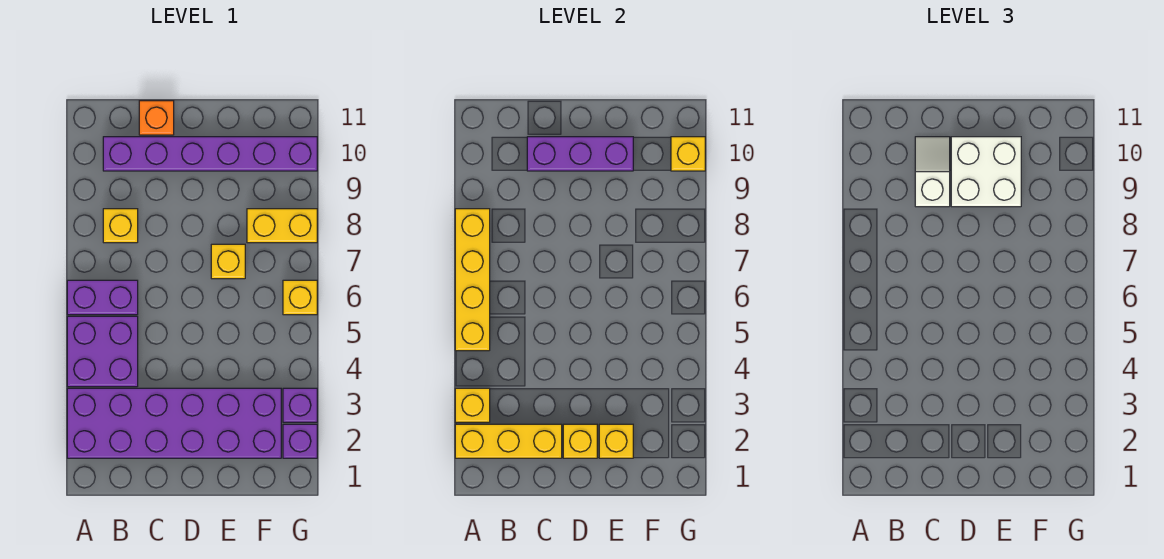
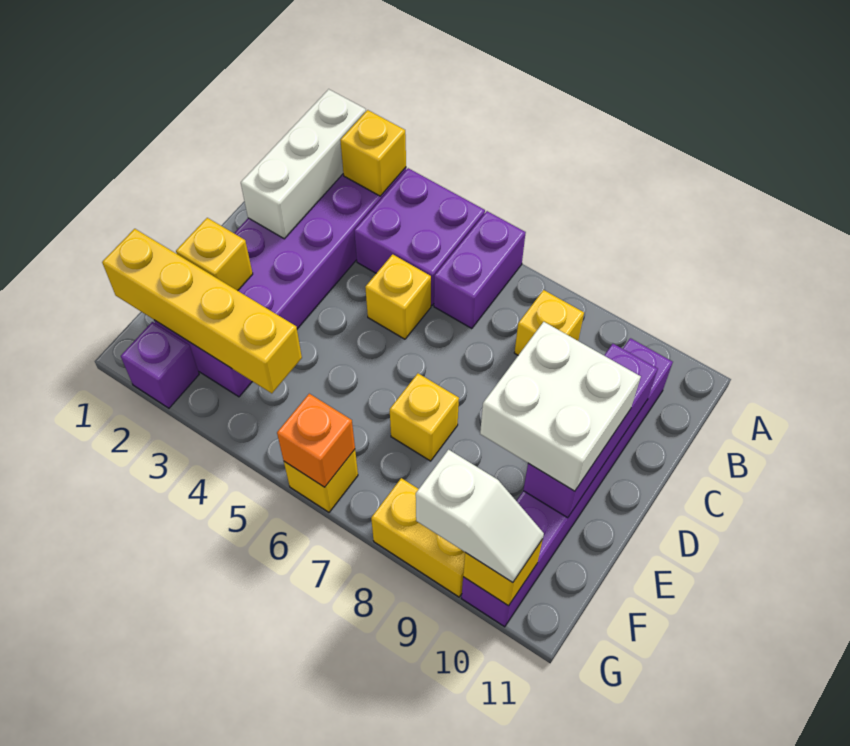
yellow brick A2:C2 level 2 -> white brick A2:C2 level 2
yellow brick A5:A8 level 2 -> yellow brick F1:F4 level 2
white slope C9:C10 level 3 top 9 -> white slope G9:G10 level 3 top 9
orange brick C11 level 1 -> orange brick G6 level 2
yellow brick D2 level 2 -> yellow brick C5 level 1
yellow brick F8:G8 level 1 -> yellow brick G8:G9 level 1
purple brick G3 level 1 -> none

